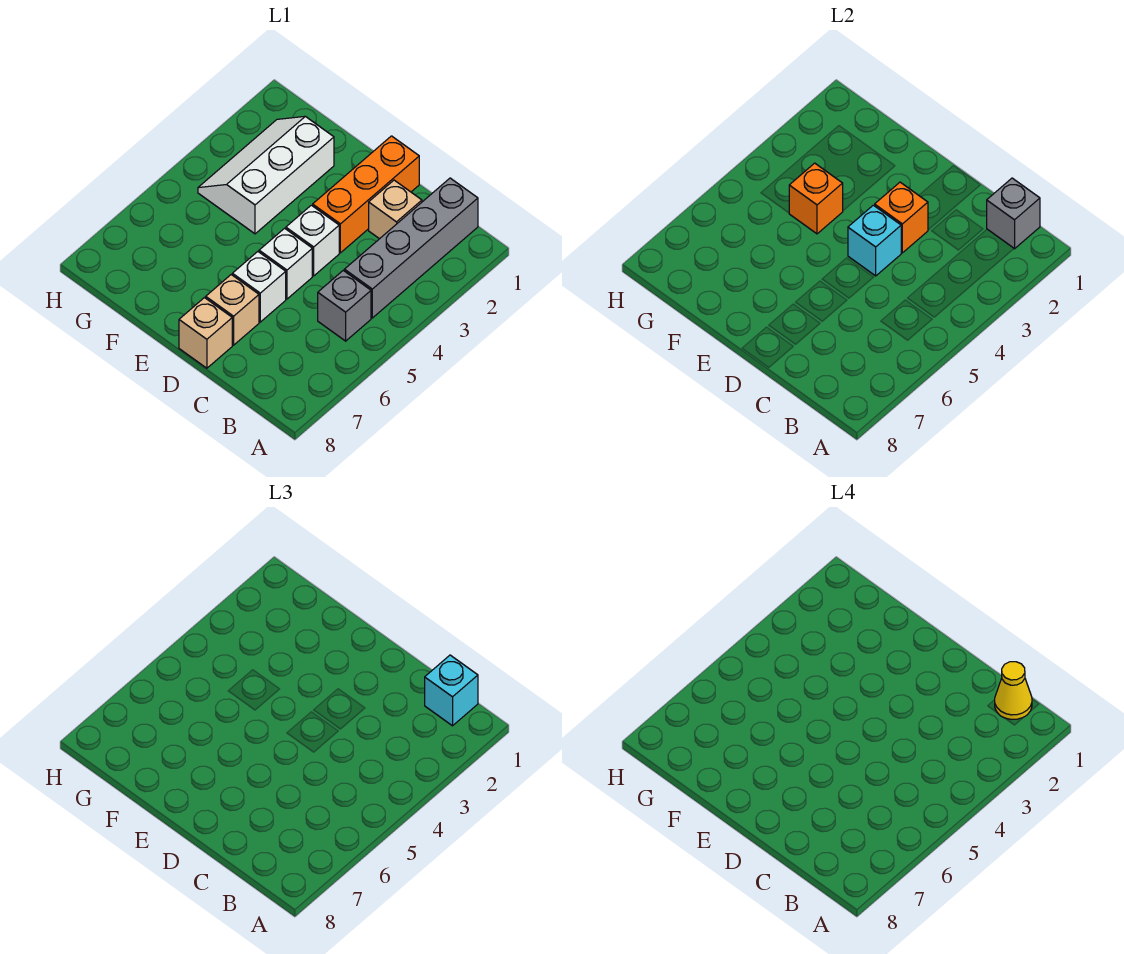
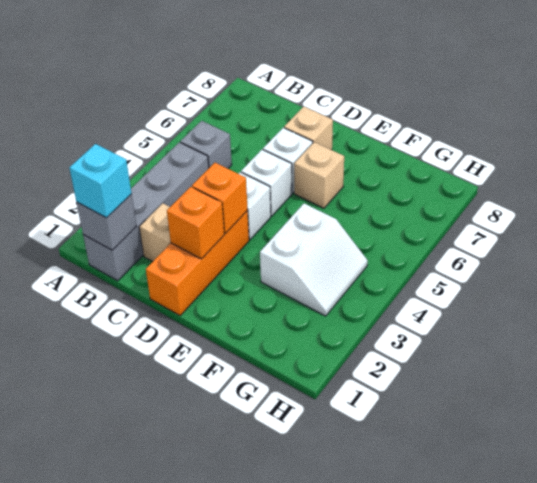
yellow cone B1 level 4 -> none
cyan brick D4 level 2 -> none
tan brick D8 level 1 -> tan brick E6 level 1
white slope F2:G4 level 1 top F -> white slope F3:G4 level 1 top F
orange brick F4 level 2 -> orange brick D2 level 2

